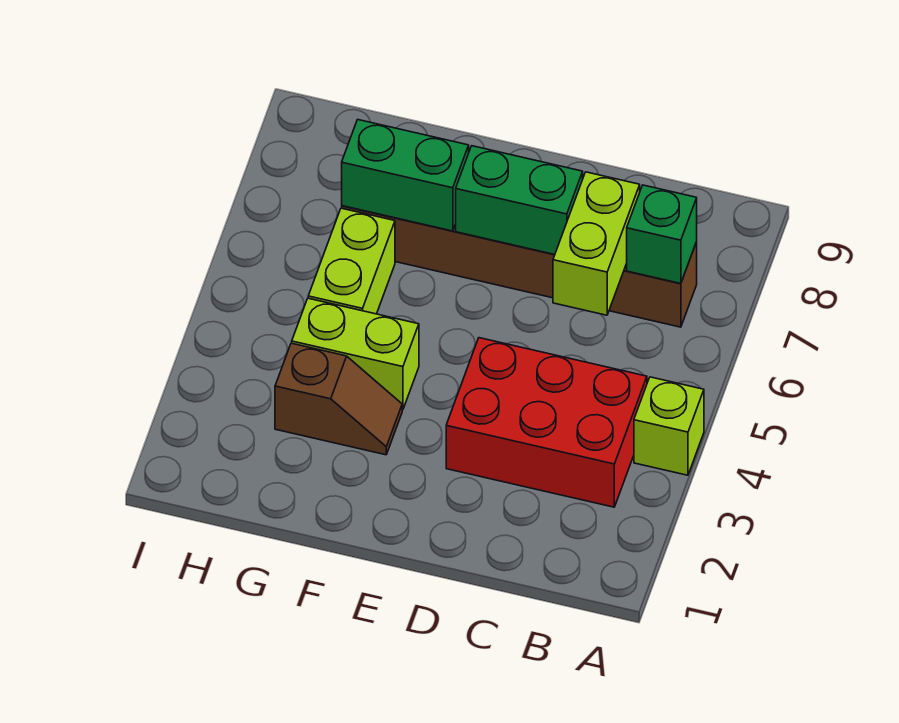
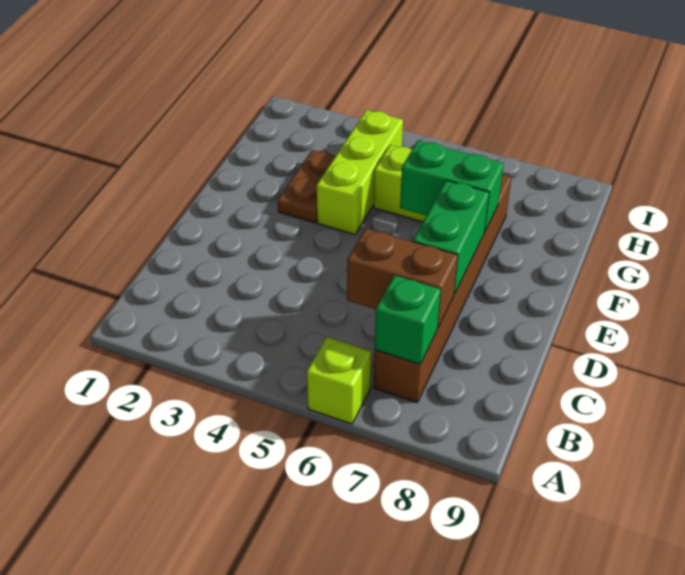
lime brick A4 level 1 -> lime brick A6 level 1
red brick B3:D4 level 1 -> none
lime brick C6:C7 level 2 -> brown brick C6:C7 level 2
brown slope F3:G3 level 1 top G -> brown plate F3:G3 level 1
lime brick F4:G4 level 1 -> lime brick F4:H4 level 1
green brick F7:G7 level 2 -> green brick F6:F7 level 2

